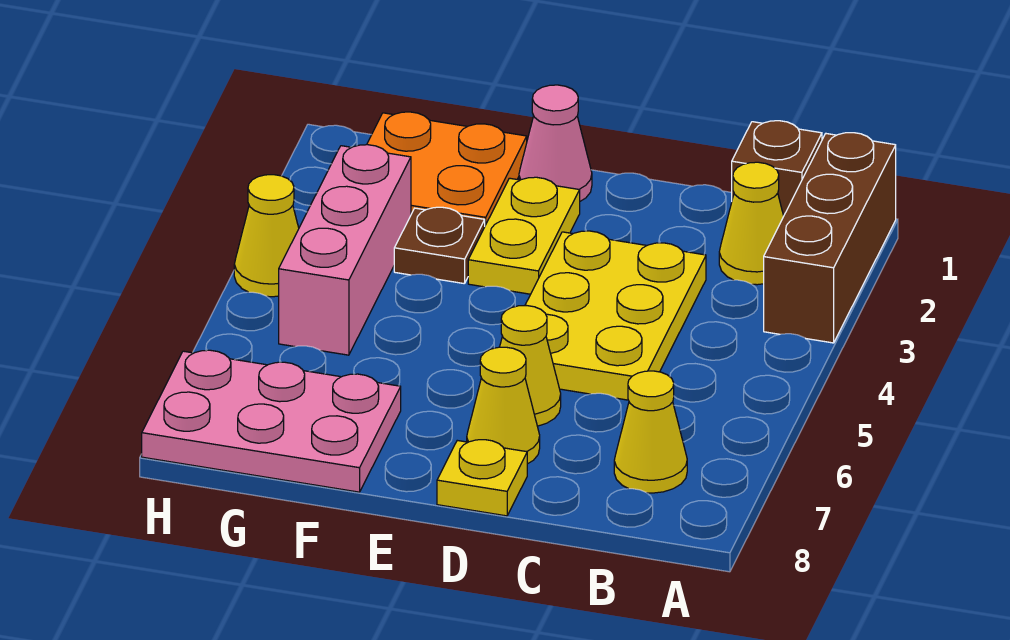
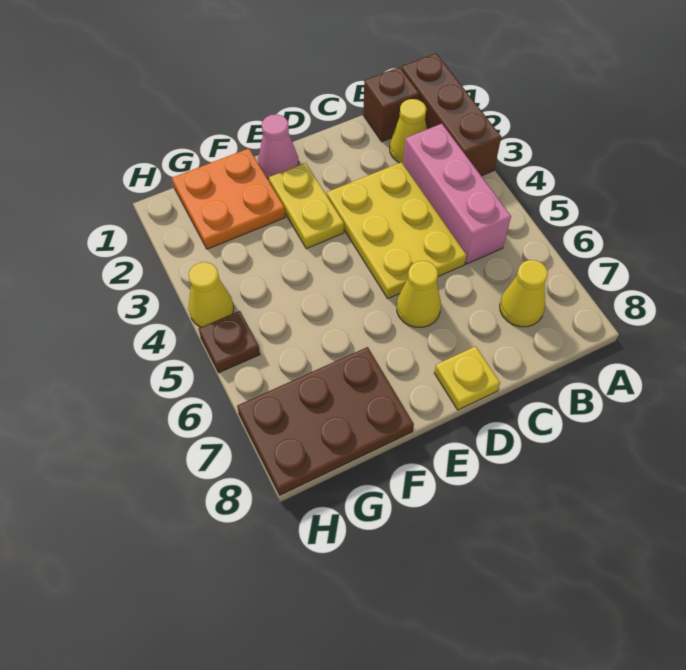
yellow cone D7 level 1 -> none
brown plate F3 level 1 -> brown plate H5 level 1
pink plate F7:H8 level 1 -> brown plate F7:H8 level 1
pink brick G3:G5 level 1 -> pink brick B3:B5 level 1

